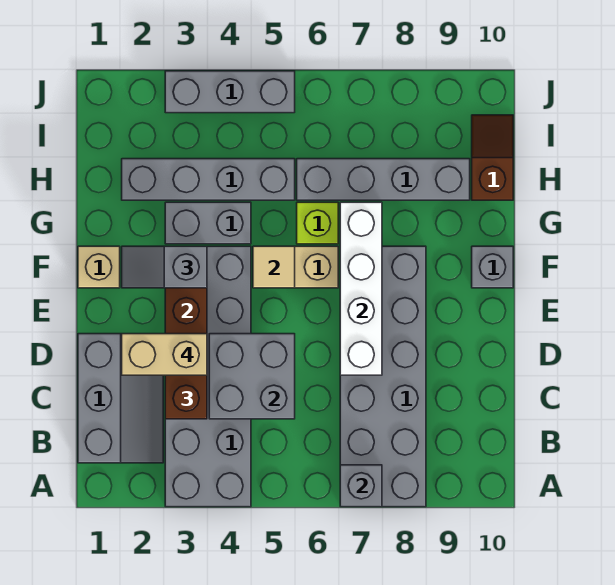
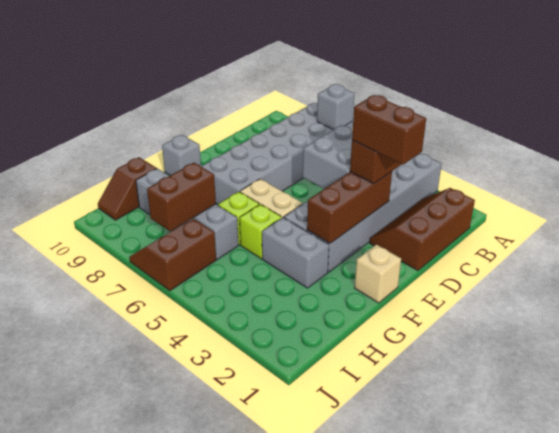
grey slope B1:D2 level 1 top 1 -> brown slope B1:D2 level 1 top 1
tan brick D2:D3 level 4 -> brown brick D2:D3 level 4
white brick D7:G7 level 2 -> none
grey slope F2:F3 level 3 top 3 -> none
tan tile F5 level 2 -> none
none -> lime brick G5 level 1
grey brick H2:H5 level 1 -> none
none -> brown brick H7:I7 level 2
none -> brown slope I6:J7 level 1 top 6
grey brick J3:J5 level 1 -> none

